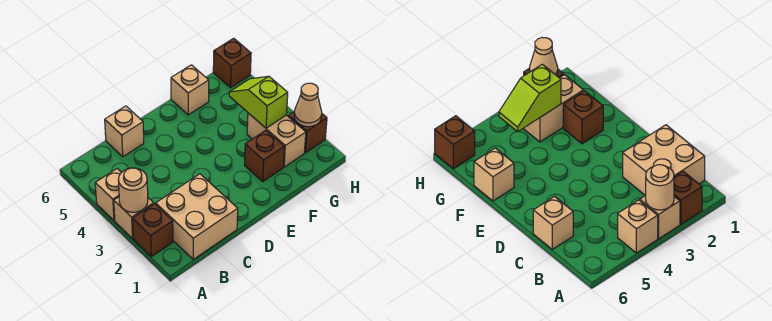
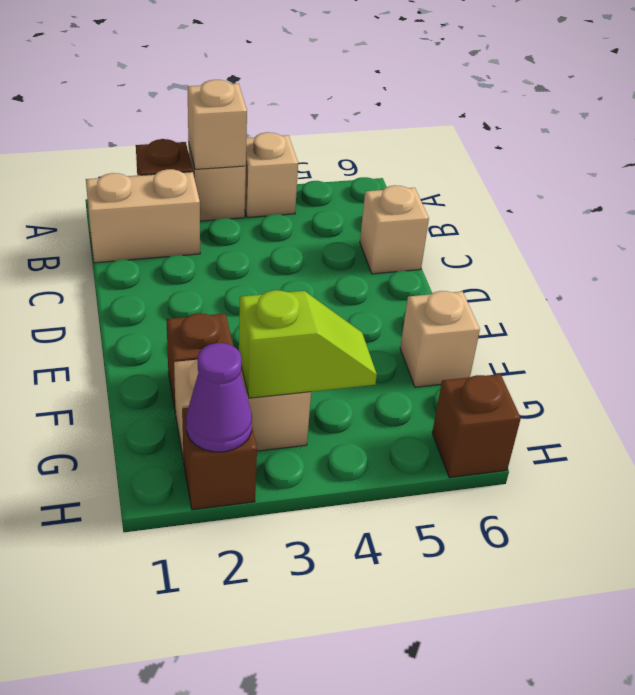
tan round brick A3 level 2 -> tan brick A3 level 2
tan brick B1:C2 level 1 -> tan brick B1:B2 level 1
tan cone H2 level 2 -> purple cone H2 level 2

